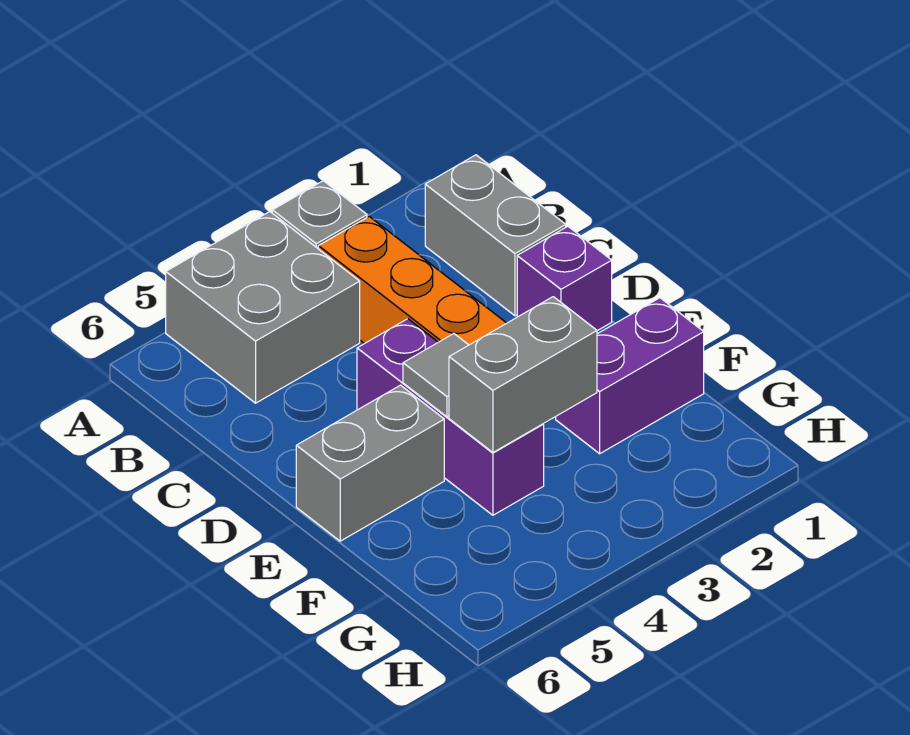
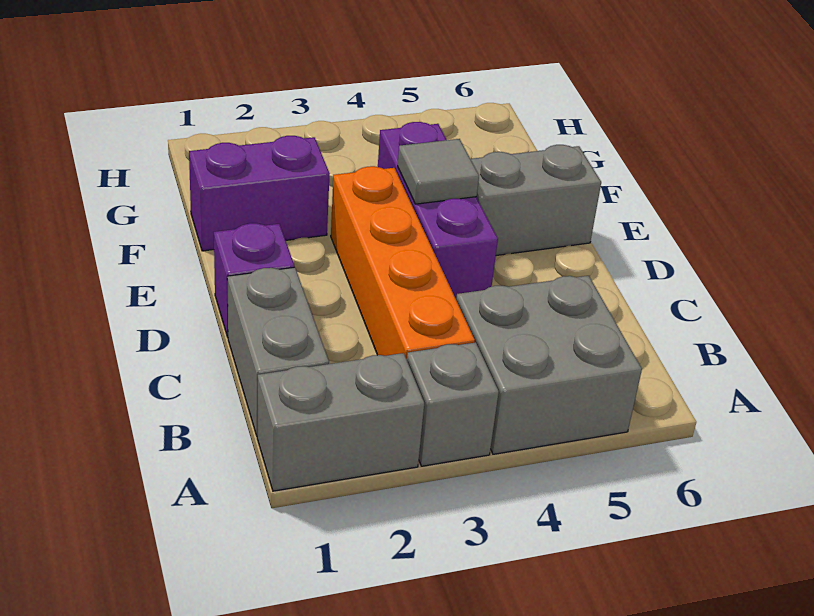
grey brick F3:F4 level 2 -> grey brick A1:A2 level 1

